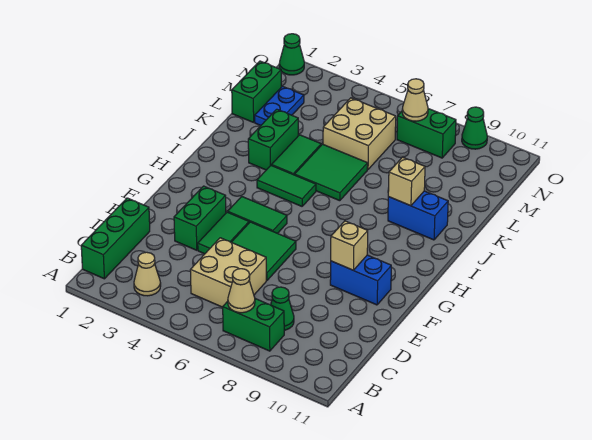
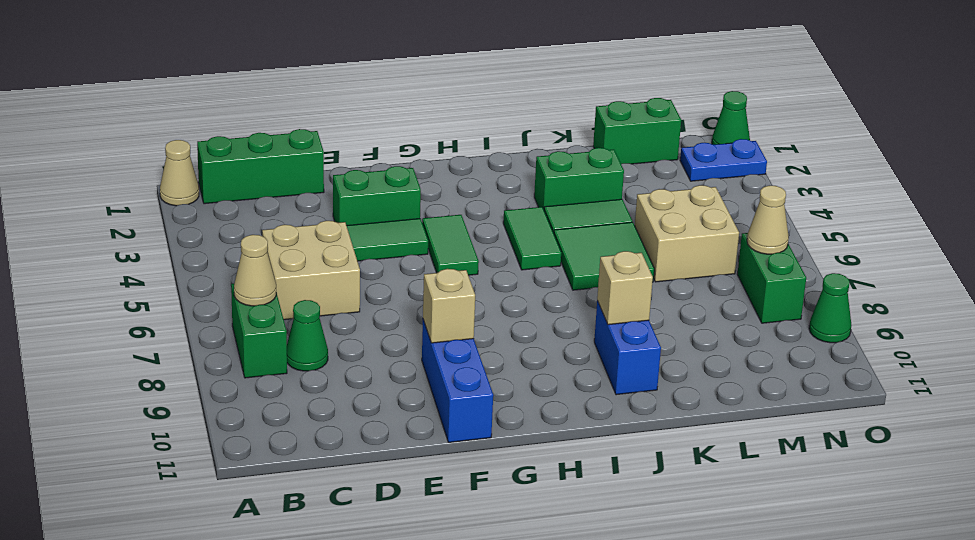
tan cone B3 level 1 -> tan cone A1 level 1
green tile E5:F6 level 1 -> none
blue brick F9:F10 level 1 -> blue brick F9:F11 level 1
blue plate L2:M2 level 1 -> blue plate N2:O2 level 1

